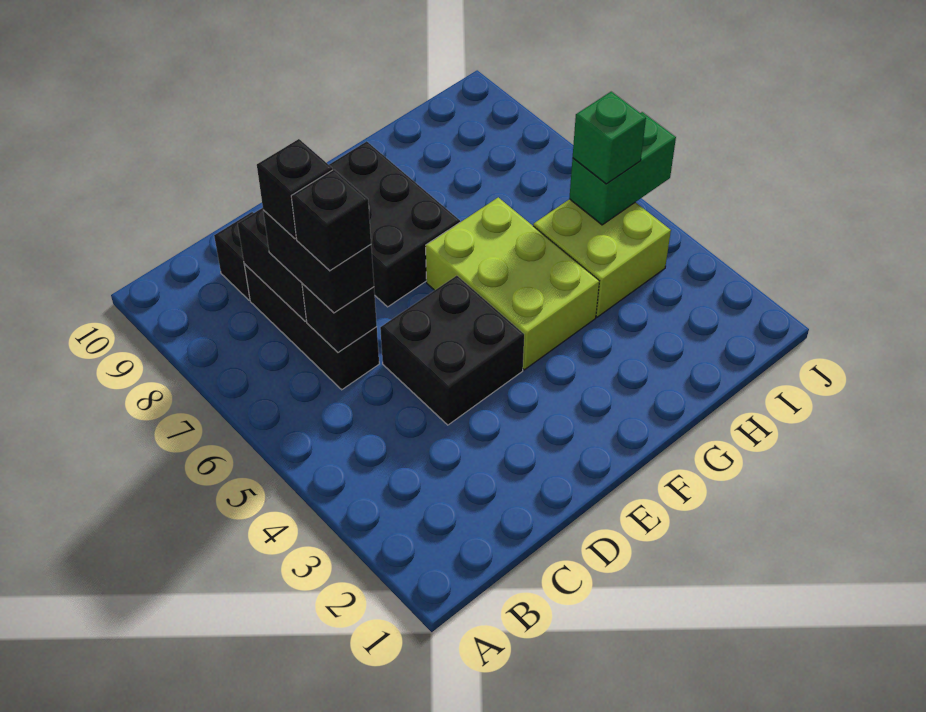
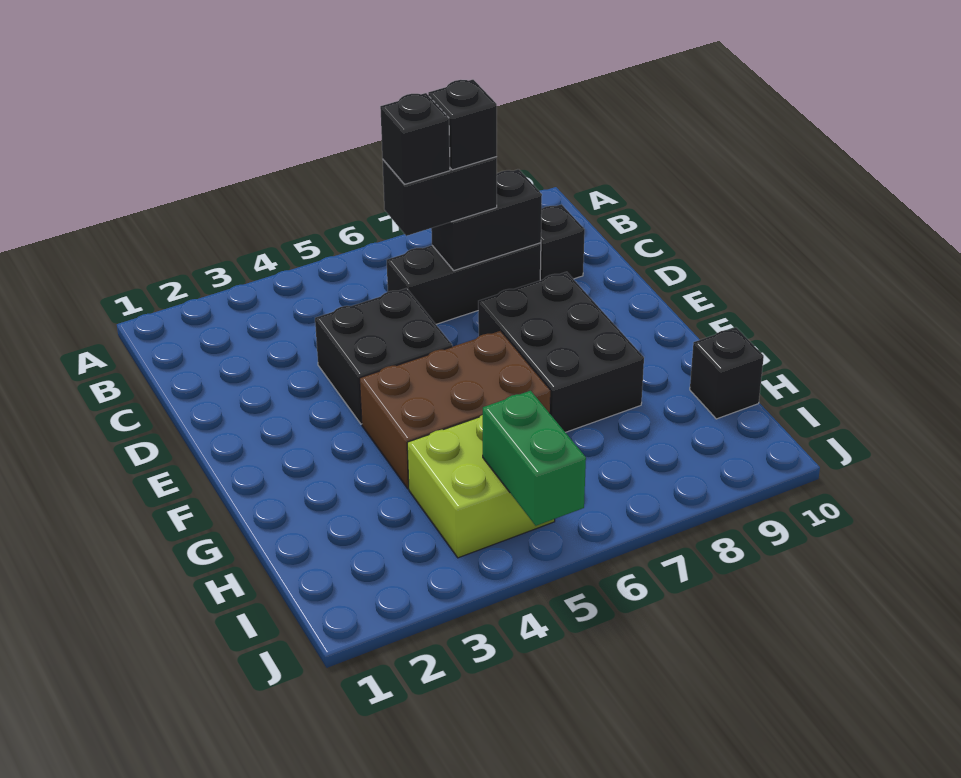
black brick C6 level 2 -> black brick H10 level 1
black brick E7:F9 level 1 -> black brick E7:G8 level 1
lime brick F4:G6 level 1 -> brown brick F4:G6 level 1
green brick I5 level 3 -> none

